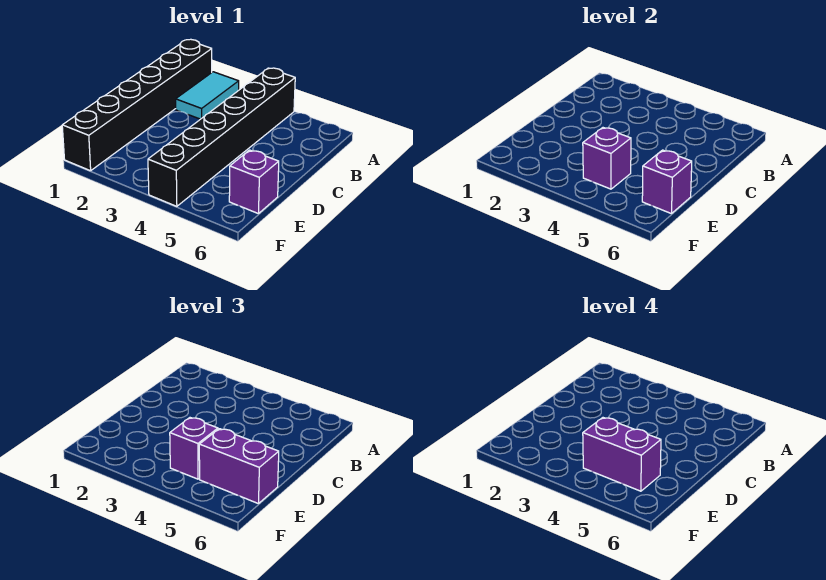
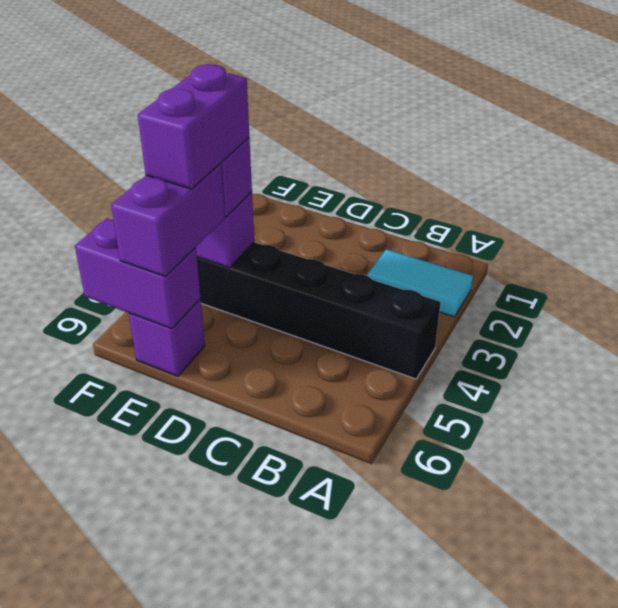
black brick A1:F1 level 1 -> none
purple brick E6 level 2 -> purple brick E6:F6 level 2

